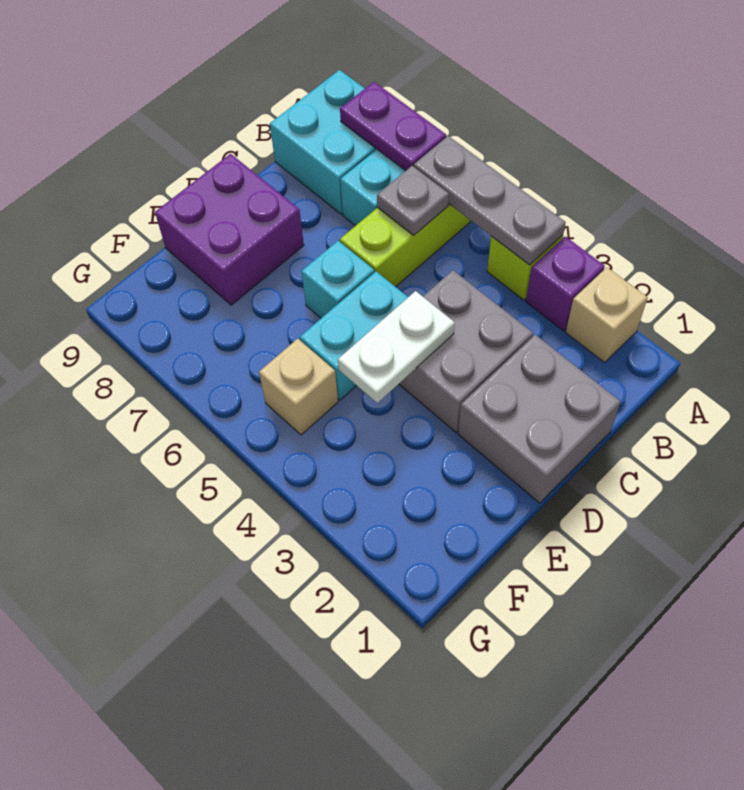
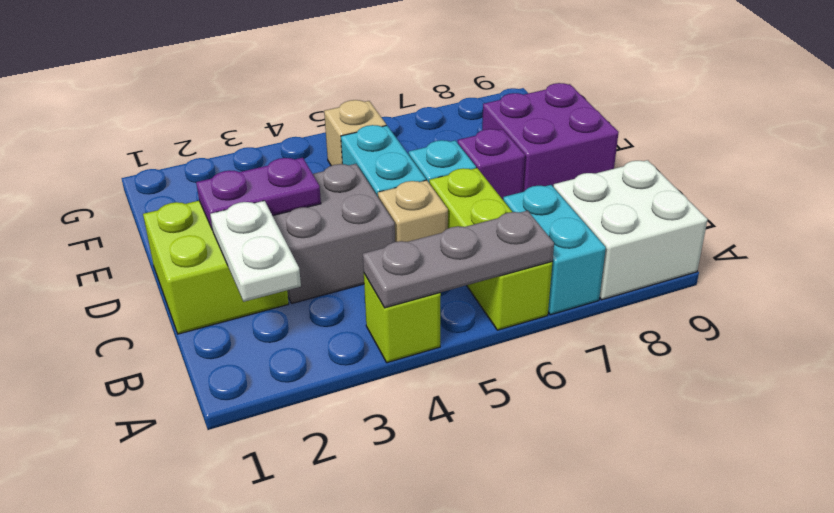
tan brick A2 level 1 -> tan brick C5 level 1
purple brick A3 level 1 -> purple brick D7 level 1
purple plate A7:A8 level 2 -> purple plate D2:D3 level 2
cyan brick A8:B9 level 1 -> white brick A8:B9 level 1
grey plate B6 level 2 -> none
grey brick C1:D2 level 1 -> lime brick C1:D2 level 1
white plate D4:E4 level 2 -> white plate B2:C2 level 2

